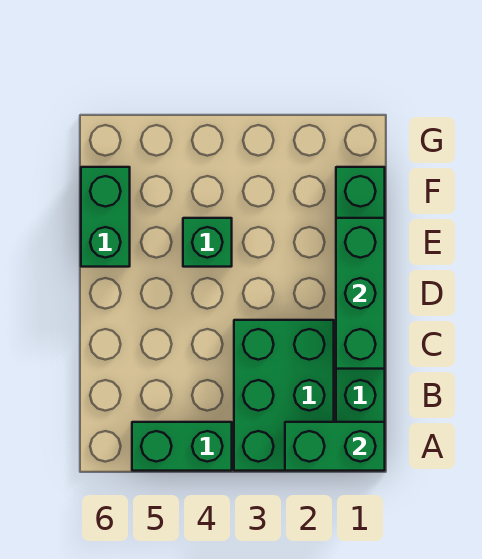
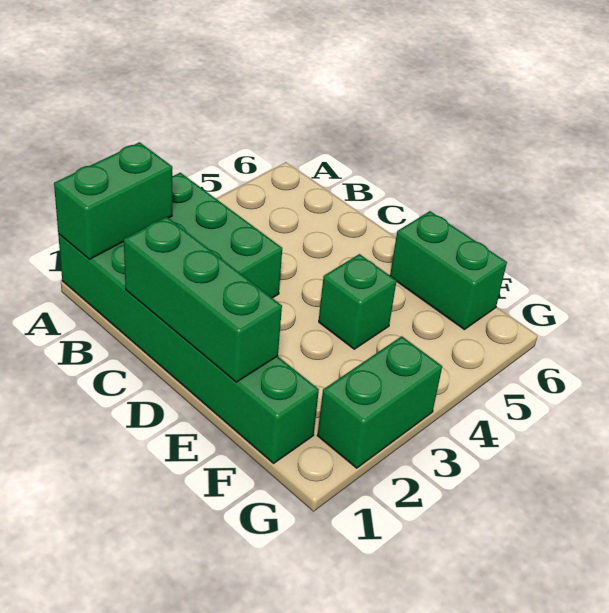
green brick A4:A5 level 1 -> green brick G2:G3 level 1

